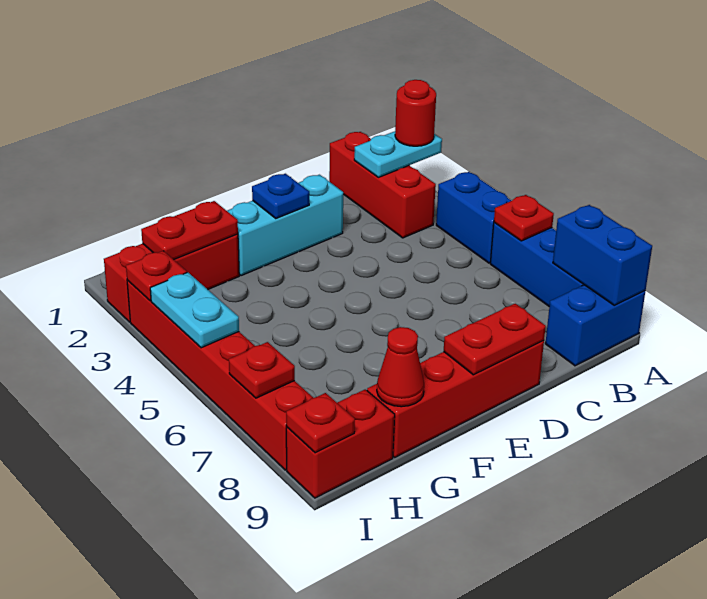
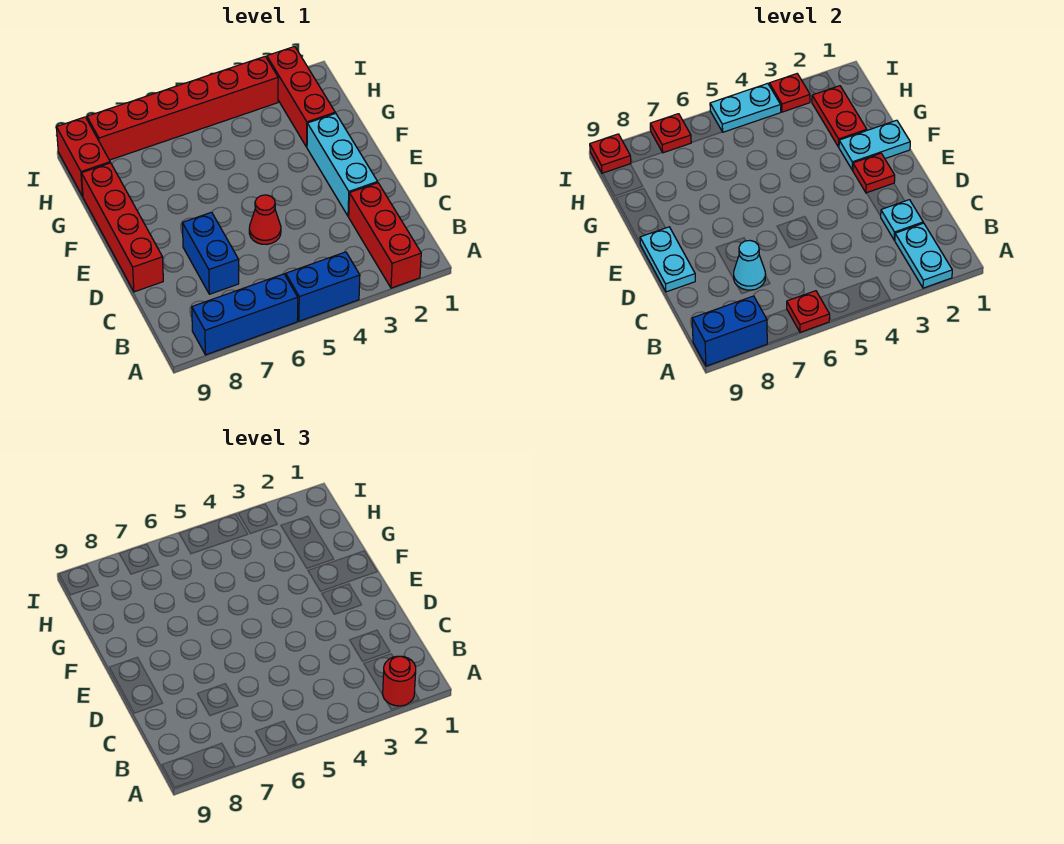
blue brick A9:B9 level 1 -> blue brick C7:D7 level 1
red brick B1:B3 level 1 -> red brick A2:C2 level 1
none -> cyan plate C2 level 2
none -> cyan cone C7 level 2
red plate D9:E9 level 2 -> cyan plate D9:E9 level 2
blue plate E2 level 2 -> red plate E2 level 2
none -> cyan plate F1:F2 level 2
red cone G9 level 2 -> red cone D5 level 1

